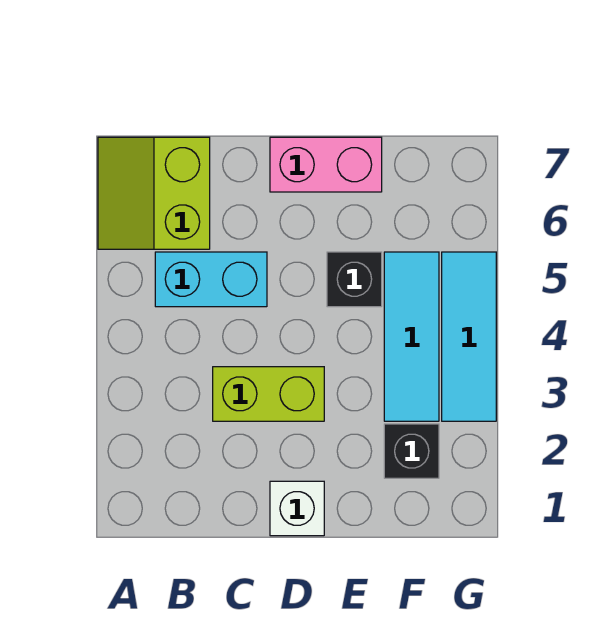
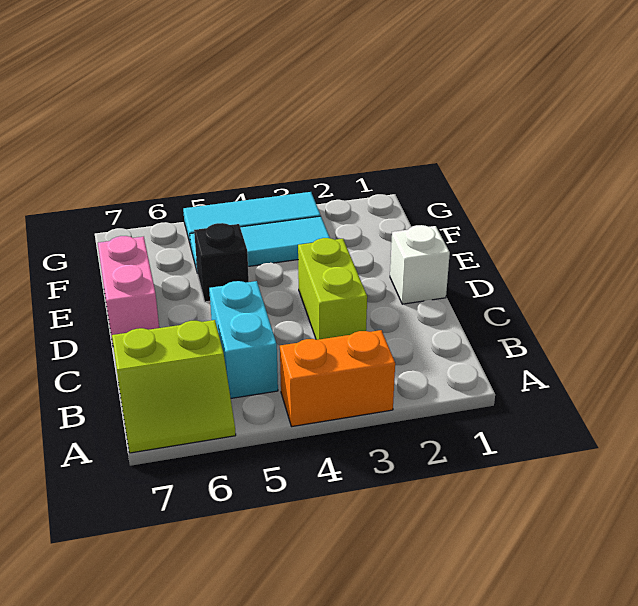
none -> orange brick A3:A4 level 1
black brick F2 level 1 -> none

